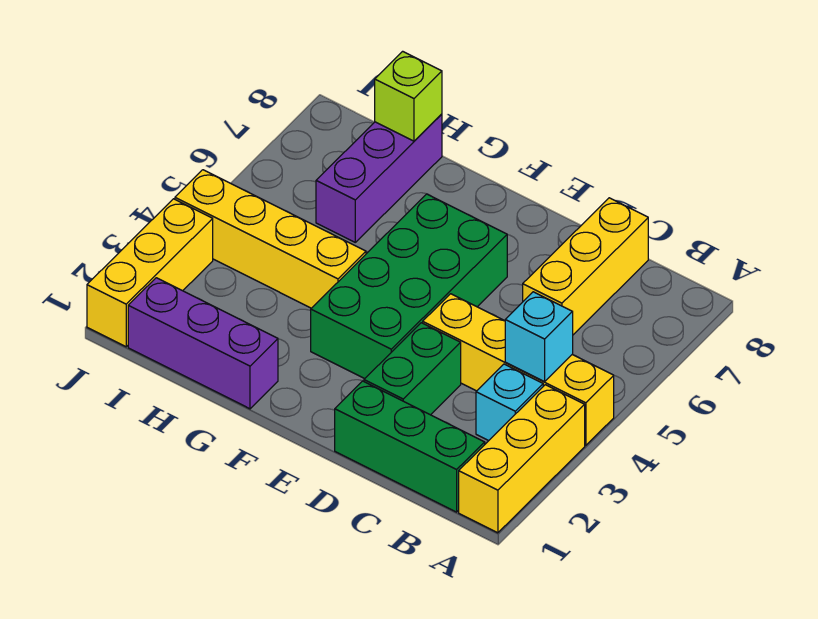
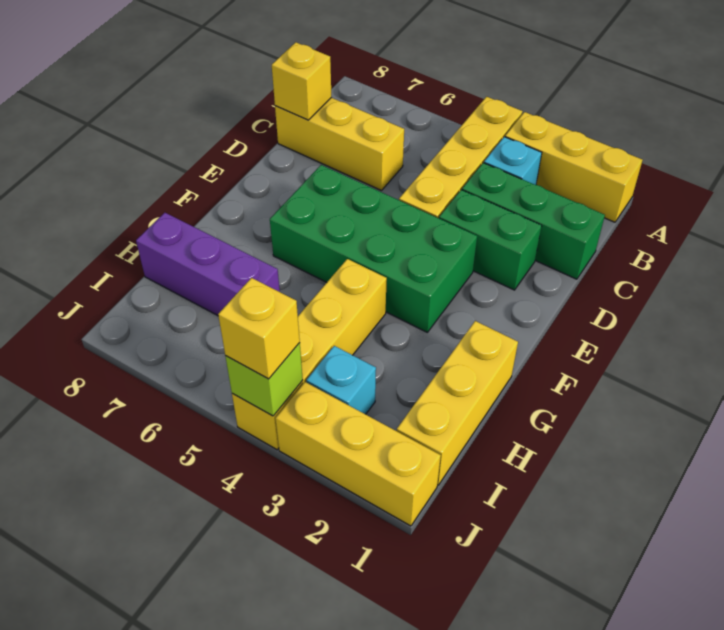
green brick B1:D1 level 1 -> green brick C1:C3 level 1
cyan brick B4 level 2 -> cyan brick I3 level 1
none -> yellow brick C8 level 2
purple brick G1:I1 level 1 -> yellow brick G1:I1 level 1
lime brick H8 level 2 -> lime brick J4 level 2
none -> yellow brick J4 level 3

